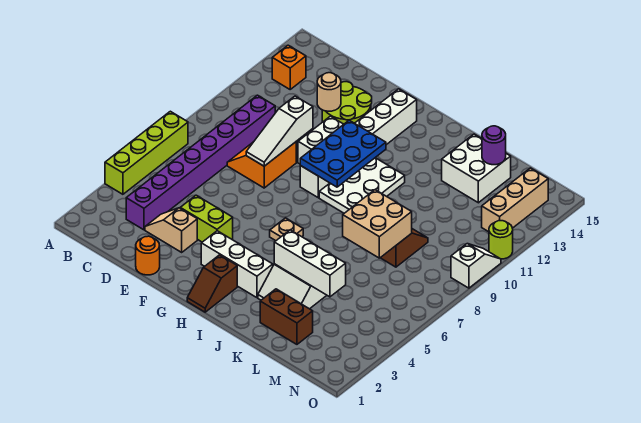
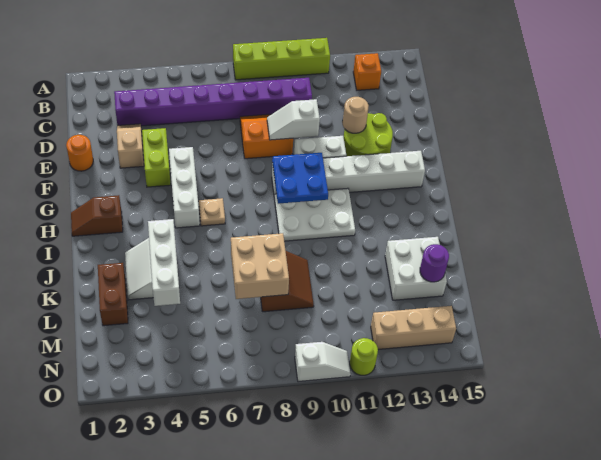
lime brick A4:A7 level 1 -> lime brick A8:A11 level 1
white slope E8:E10 level 2 top 10 -> white slope E9:E10 level 2 top 10
white brick G3:I3 level 1 -> white brick F5:H5 level 1
blue plate G9:H11 level 2 -> blue plate G9:H10 level 2

